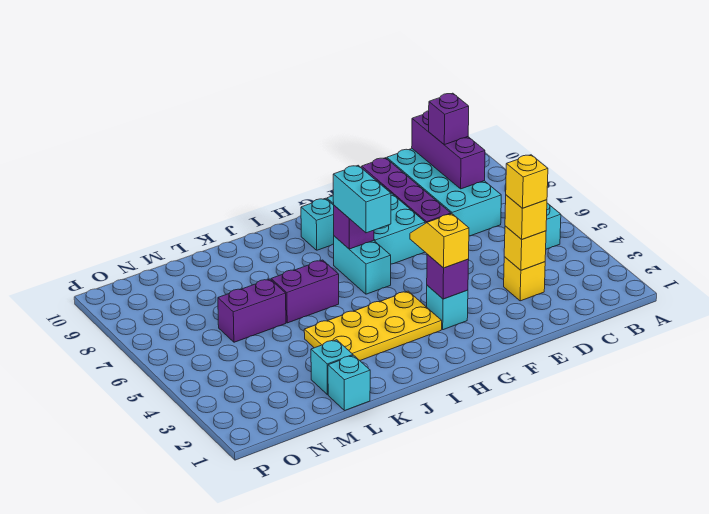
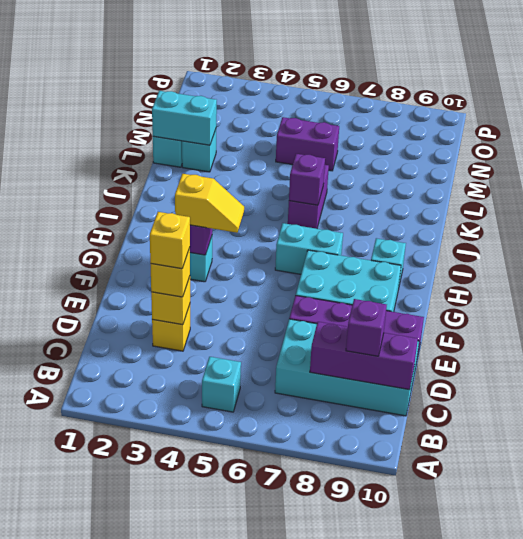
yellow plate H3:K4 level 1 -> none
cyan brick H6:H7 level 3 -> cyan brick L1:L2 level 2
purple brick H7 level 2 -> purple brick J6 level 2
purple brick L6:M6 level 1 -> purple brick M5:M6 level 1

